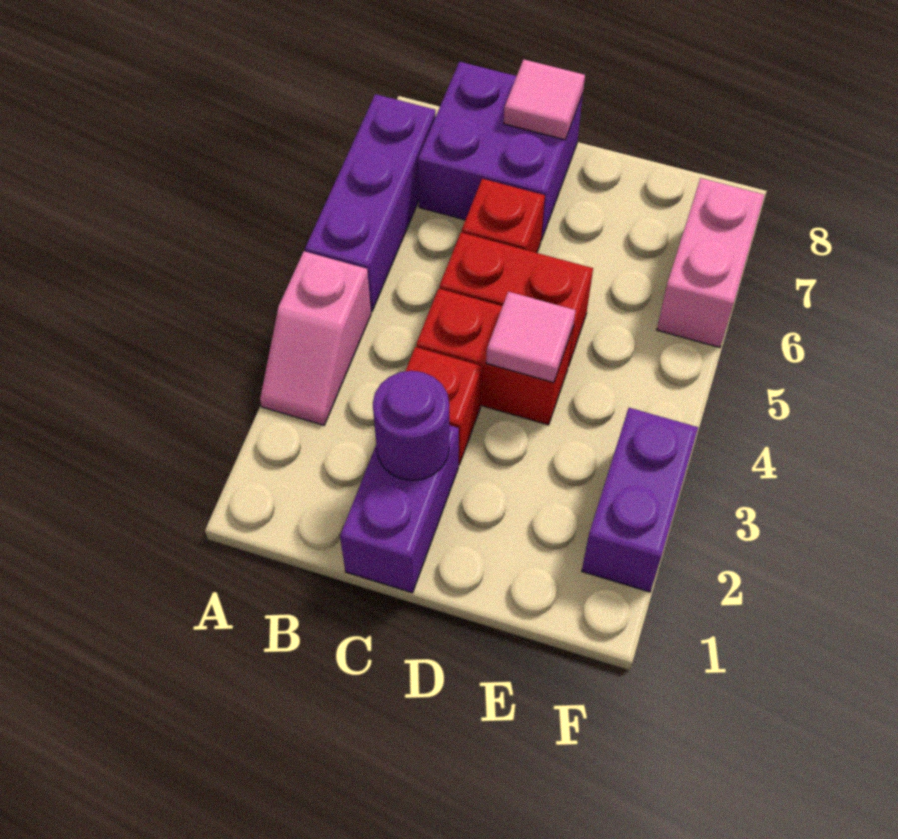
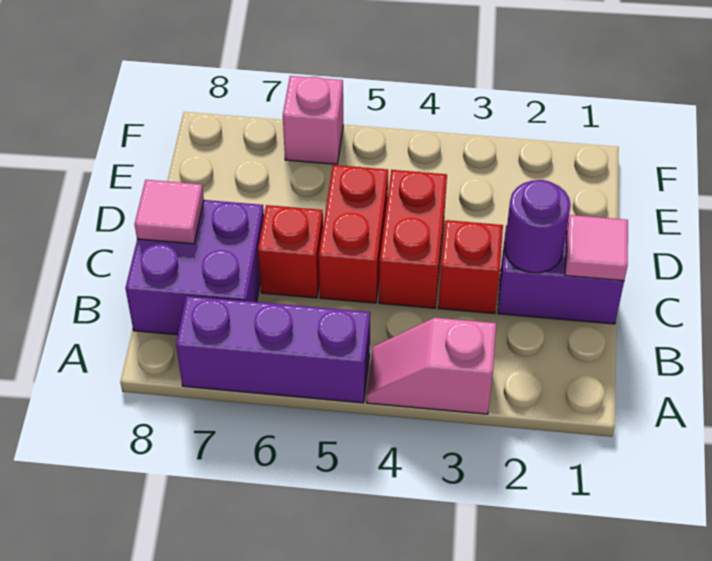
pink slope A3:A4 level 1 top 4 -> pink slope A3:A4 level 1 top 3
pink tile D4 level 2 -> pink tile C1 level 2
purple brick F2:F3 level 1 -> none
pink brick F6:F7 level 1 -> pink brick F6 level 1

